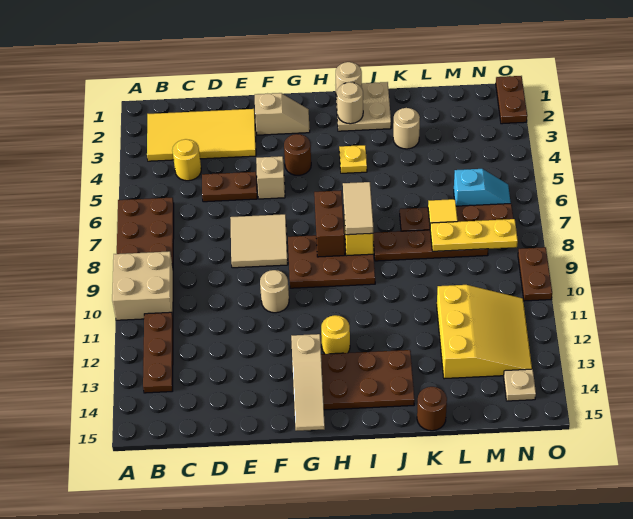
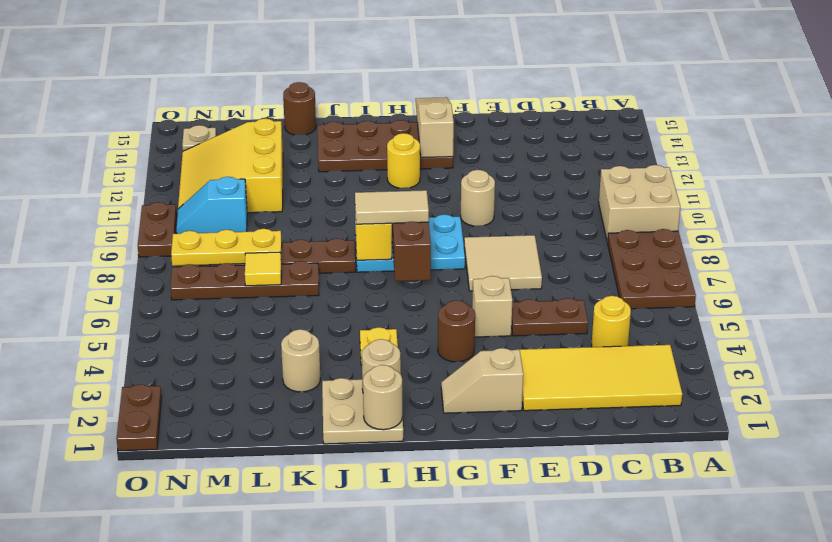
brown plate B11:B13 level 1 -> none
brown plate G8:I9 level 1 -> cyan plate G8:I9 level 1
tan tile I7:I8 level 3 -> tan tile H8:I8 level 3
cyan slope M6:N6 level 1 top M -> cyan slope M10:N10 level 1 top M

